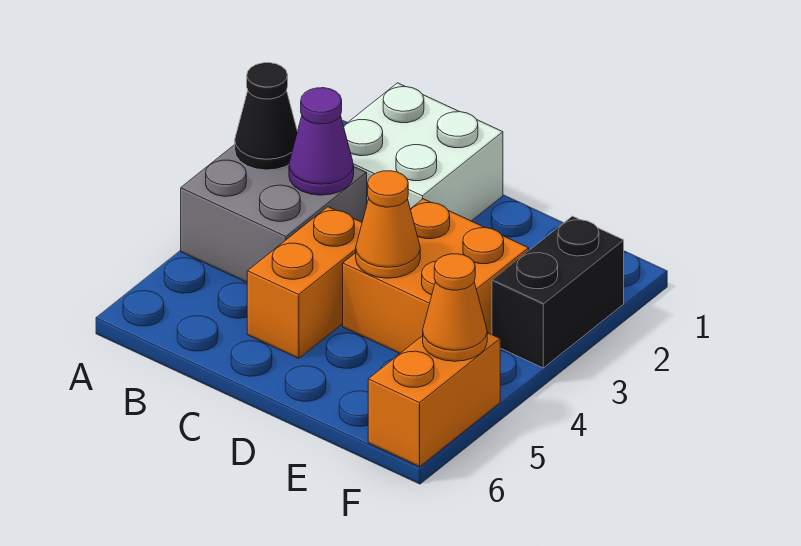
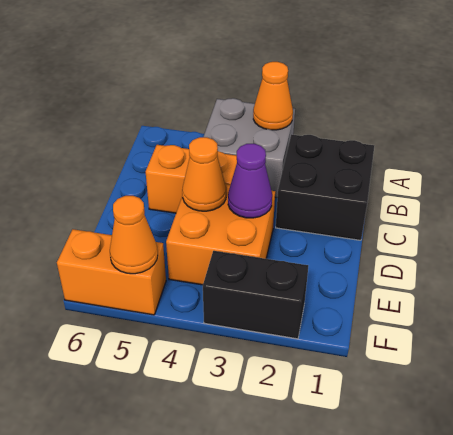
black cone A3 level 2 -> orange cone A3 level 2
white brick B1:C2 level 1 -> black brick B1:C2 level 1
purple cone B3 level 2 -> purple cone D3 level 2

